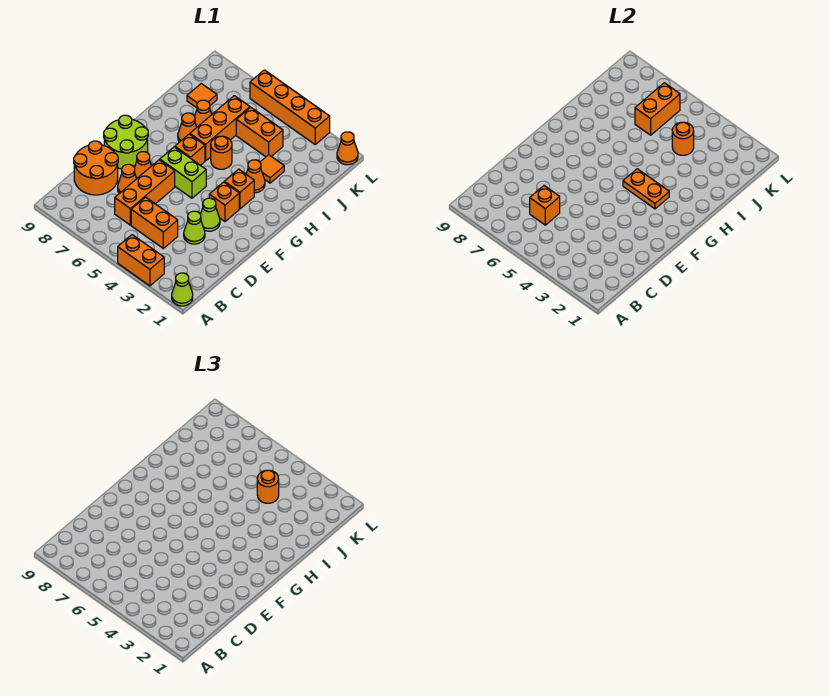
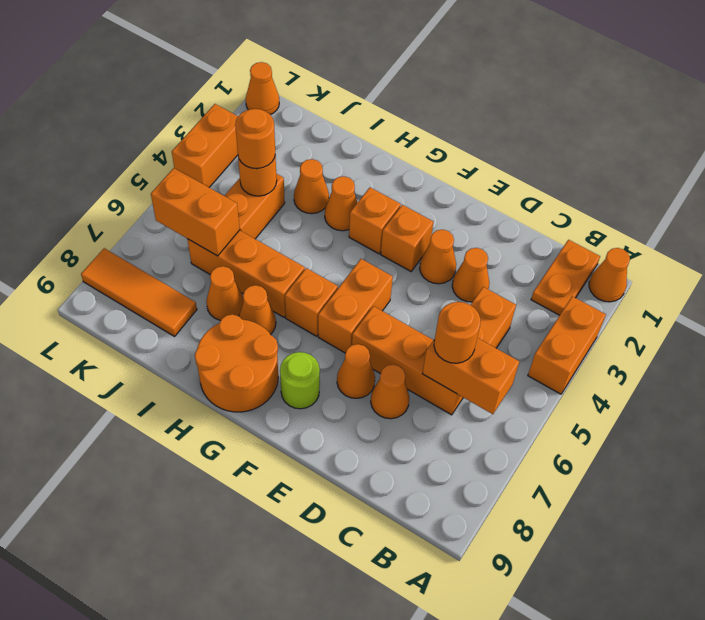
lime cone A1 level 1 -> orange cone A1 level 1
orange brick C6 level 2 -> orange brick B6:C6 level 2
orange round brick C8:D9 level 1 -> orange round brick G8:H9 level 1
lime cone D3 level 1 -> orange cone D3 level 1
lime cone E3 level 1 -> orange cone E3 level 1
lime round brick E8:F9 level 1 -> lime round brick F8 level 1
lime brick F5:F6 level 1 -> orange brick F5:F6 level 1
orange plate G3:G4 level 2 -> orange plate B1:B2 level 1
orange round brick H5 level 1 -> orange round brick C6 level 3
orange tile I3 level 1 -> orange cone I3 level 1
orange tile J8 level 1 -> orange tile J8:L8 level 1
orange brick L3:L6 level 1 -> orange brick L3:L4 level 1

